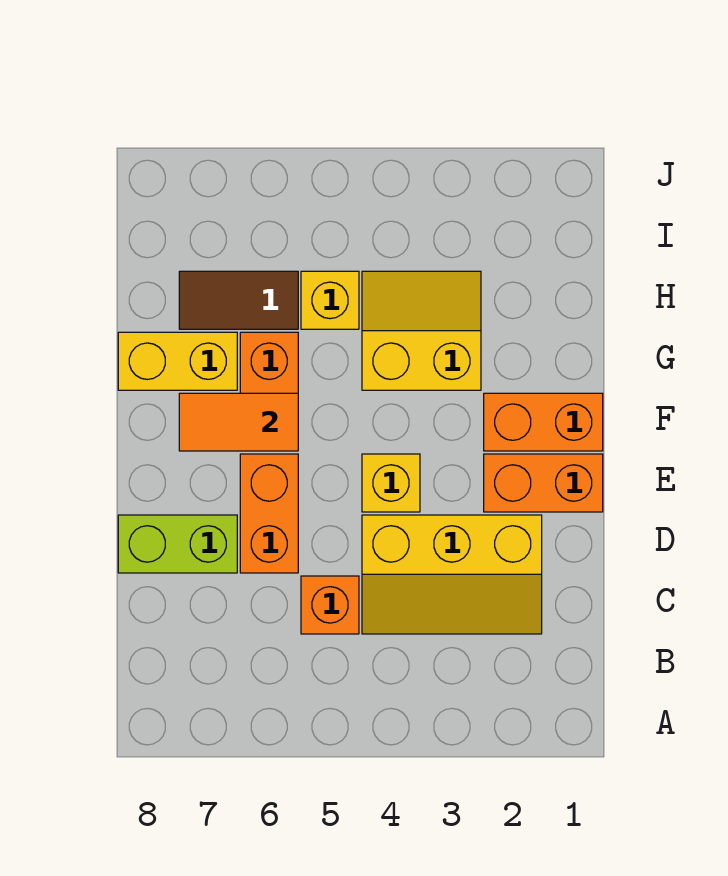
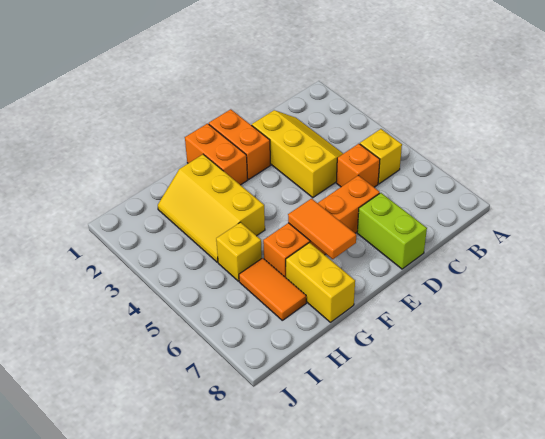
yellow brick E4 level 1 -> yellow brick B5 level 1
yellow slope G3:H4 level 1 top G -> yellow slope G2:H4 level 1 top G
brown tile H6:H7 level 1 -> orange tile H6:H7 level 1

